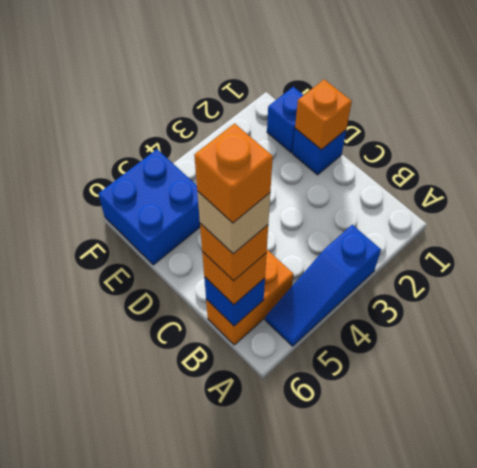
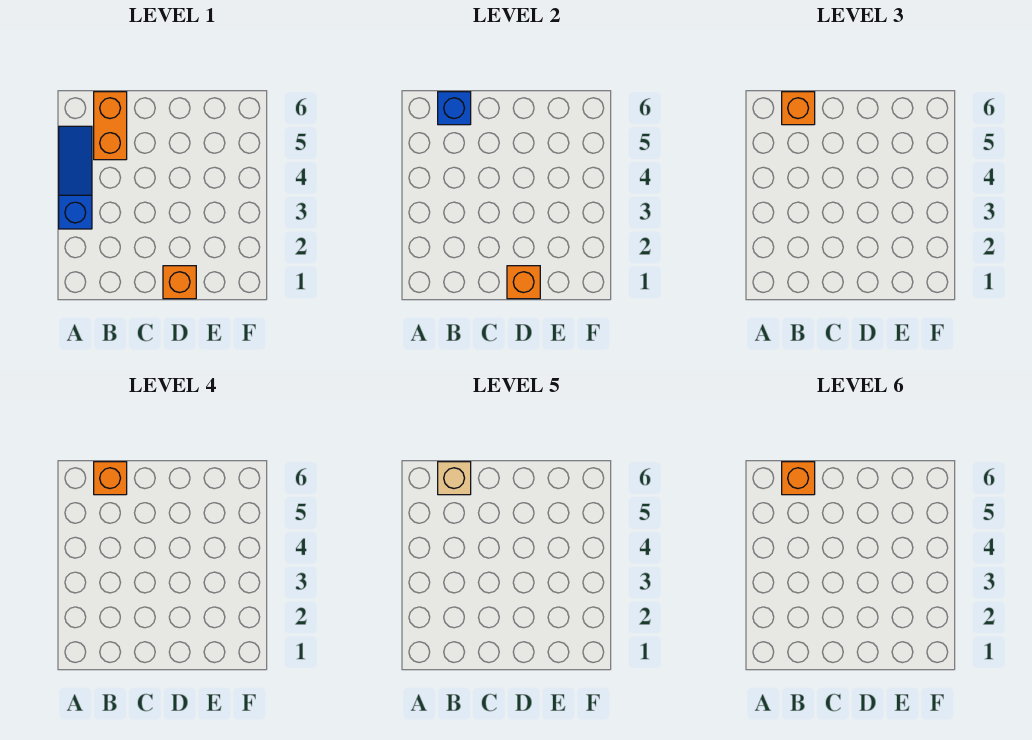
blue brick D1 level 1 -> orange brick D1 level 1
blue brick E1 level 1 -> none
blue brick E5:F6 level 1 -> none

